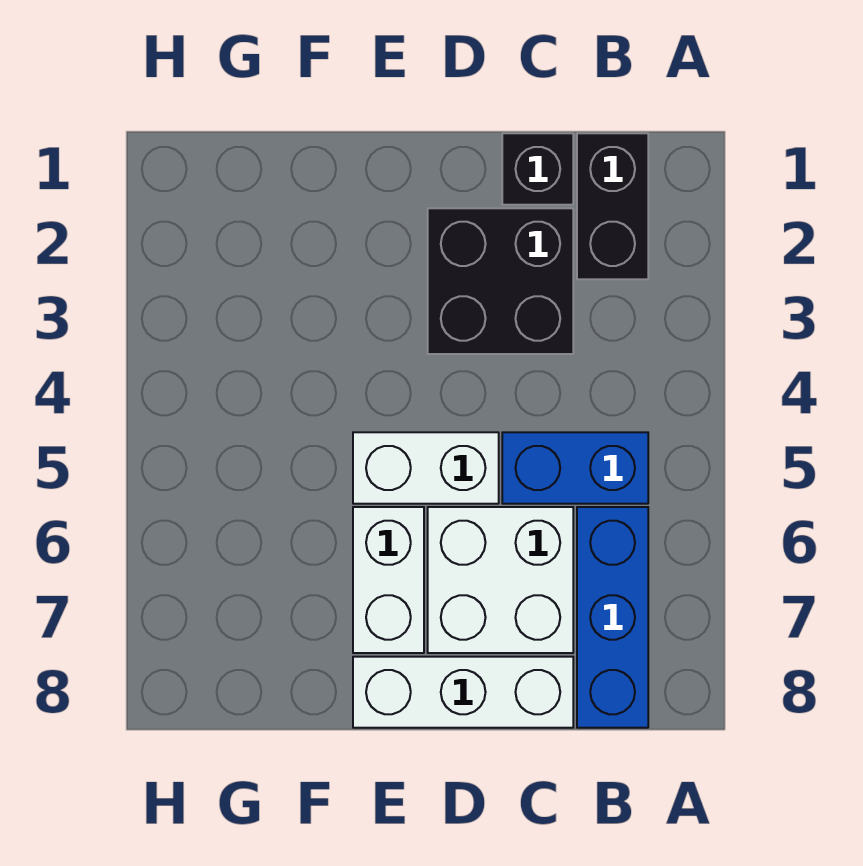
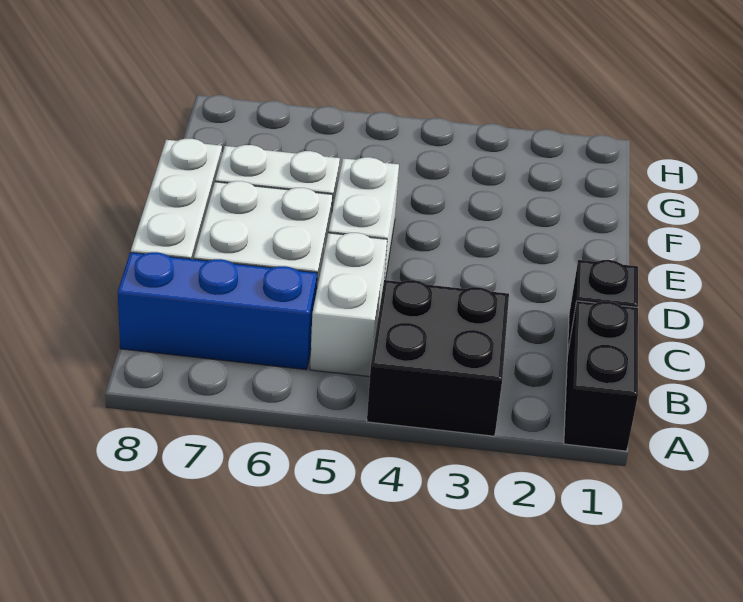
black brick B1:B2 level 1 -> black brick A1:B1 level 1
blue brick B5:C5 level 1 -> white brick B5:C5 level 1
black brick C2:D3 level 1 -> black brick A3:B4 level 1

